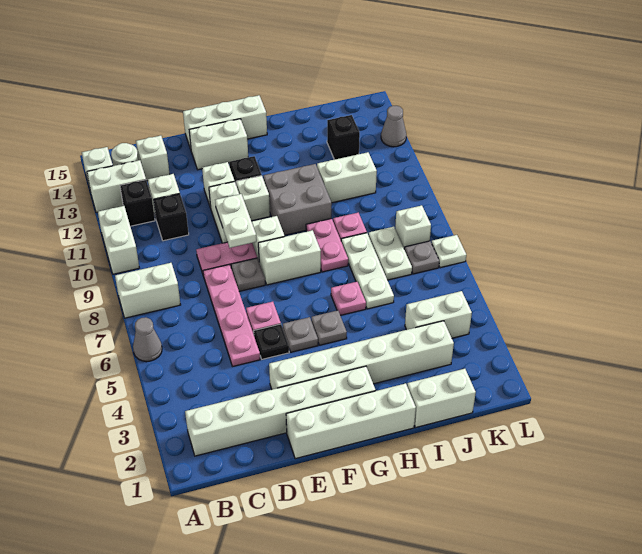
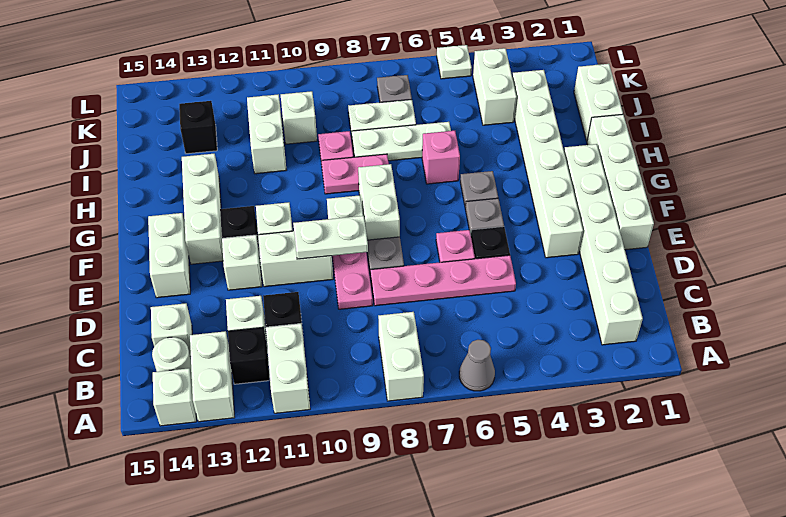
white brick A10:A11 level 1 -> white brick A11:B11 level 1
white brick E15:G15 level 1 -> white brick F13:H13 level 1
grey brick G10:H11 level 1 -> none
pink plate H6 level 1 -> pink brick H6 level 1
white brick K8 level 1 -> white brick J10 level 1
white plate L7 level 1 -> white plate L5 level 1
grey cone L13 level 1 -> none

